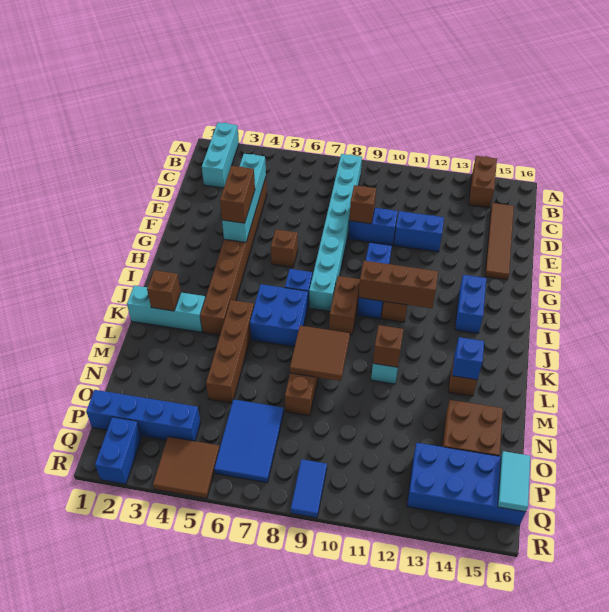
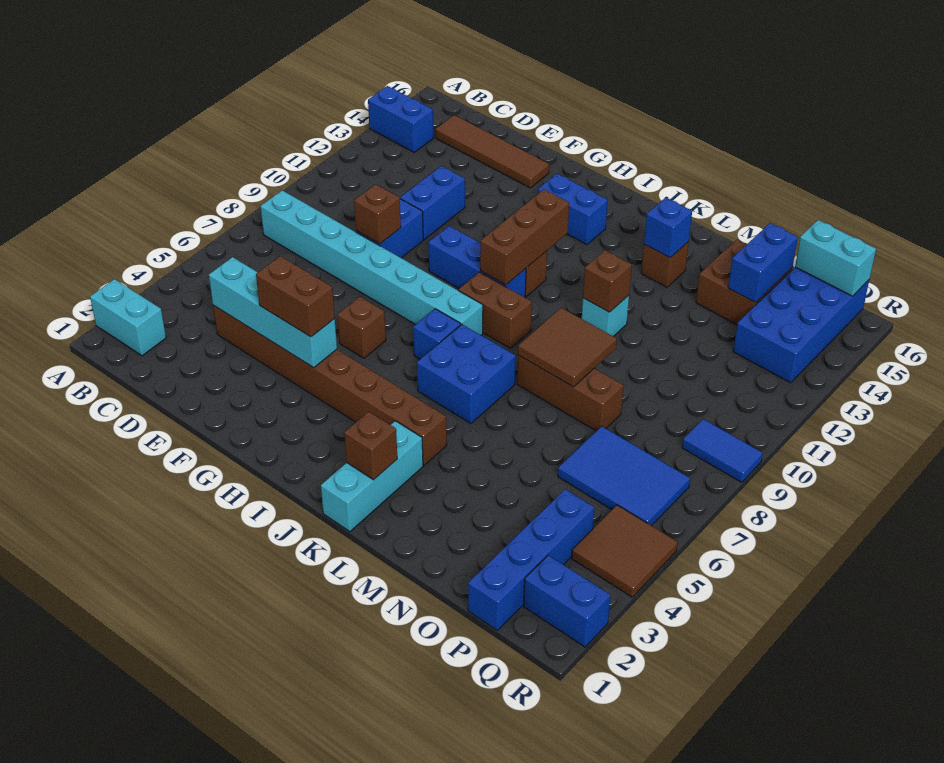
cyan brick A2:C2 level 1 -> cyan brick A2:B2 level 1
brown brick A14:B14 level 1 -> blue brick A14:B14 level 1
brown brick K5:N5 level 1 -> none
none -> blue brick O14:O15 level 2
cyan tile P16:Q16 level 2 -> cyan brick P16:Q16 level 2

